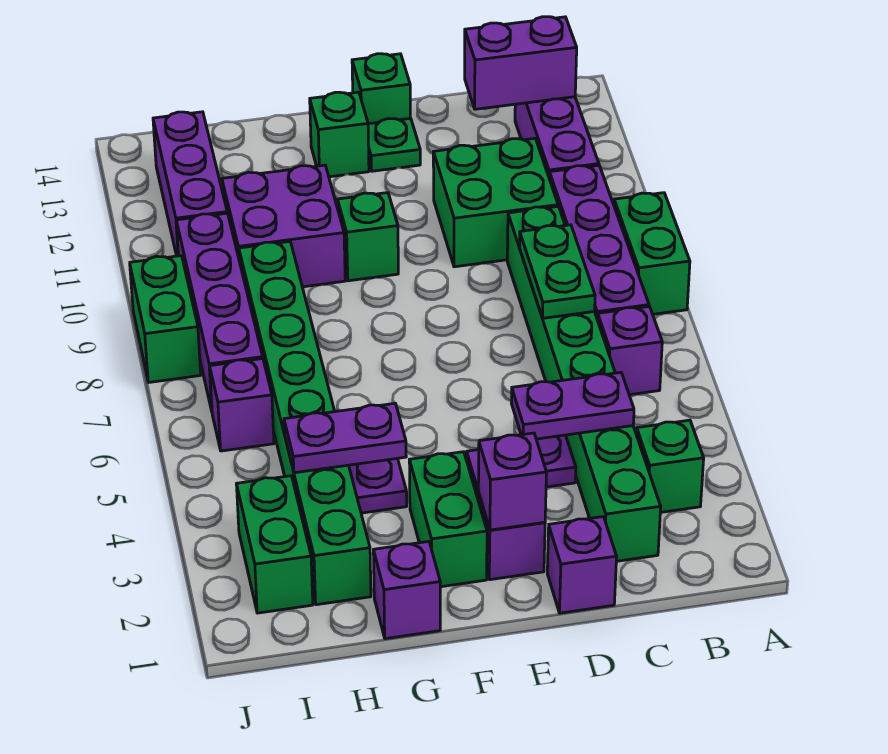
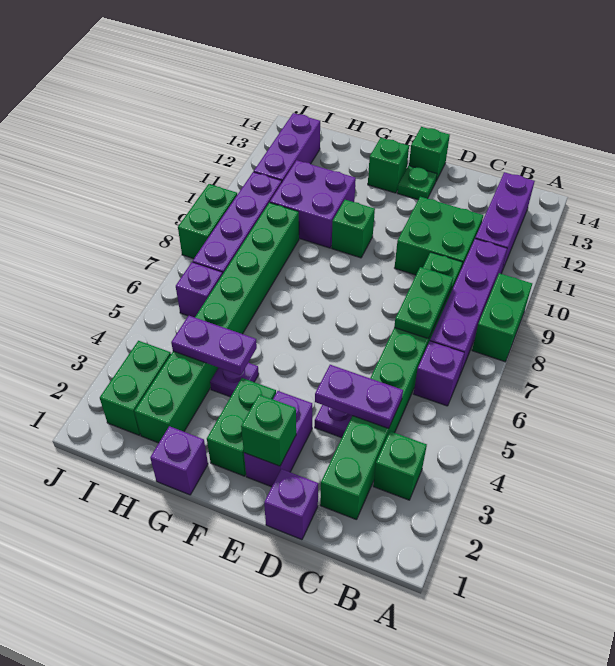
purple brick B13:C13 level 2 -> none
purple brick E2 level 2 -> green brick E2 level 2

